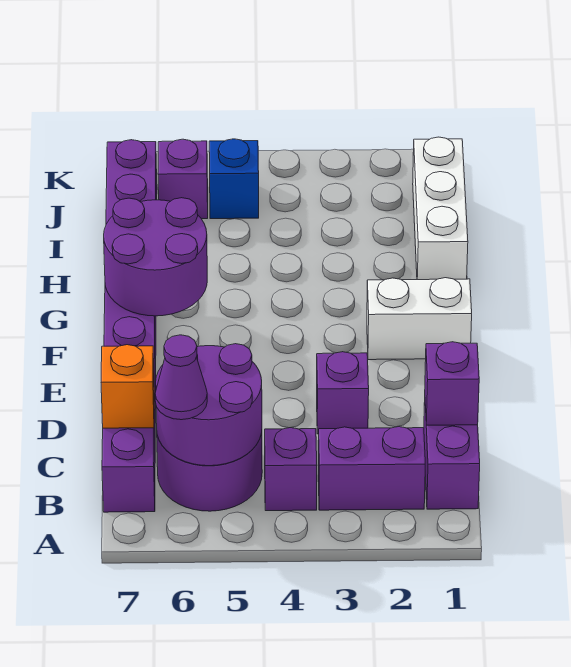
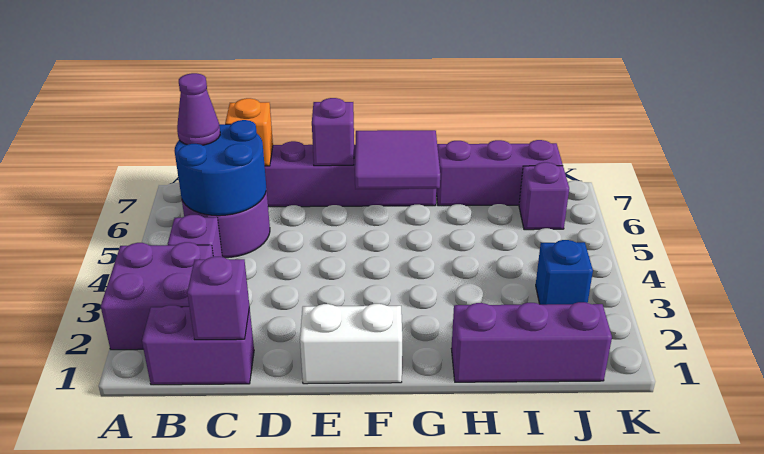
purple brick B2:B3 level 1 -> purple brick A2:B3 level 1
purple round brick B5:C6 level 2 -> blue round brick B5:C6 level 2
purple brick D3 level 1 -> purple brick E7 level 2
white brick F1:F2 level 1 -> white brick E1:F1 level 1
purple round brick F6:G7 level 2 -> purple tile F6:G7 level 2
white brick H1:J1 level 1 -> purple brick H1:J1 level 1
blue brick J5 level 1 -> blue brick J3 level 1

